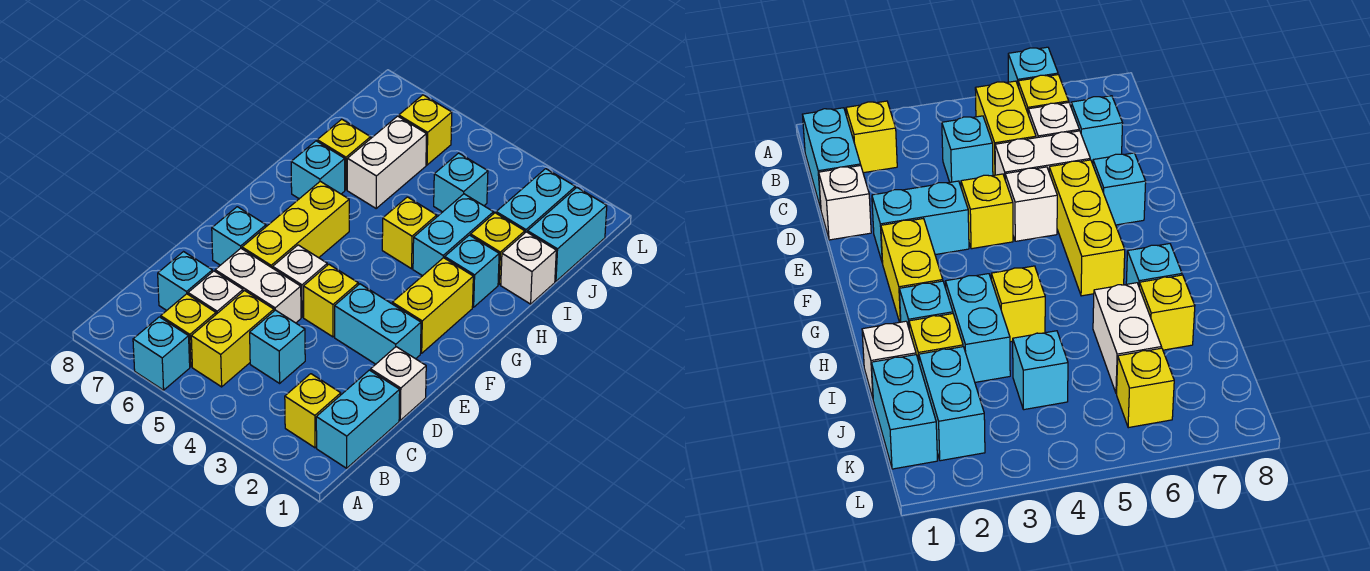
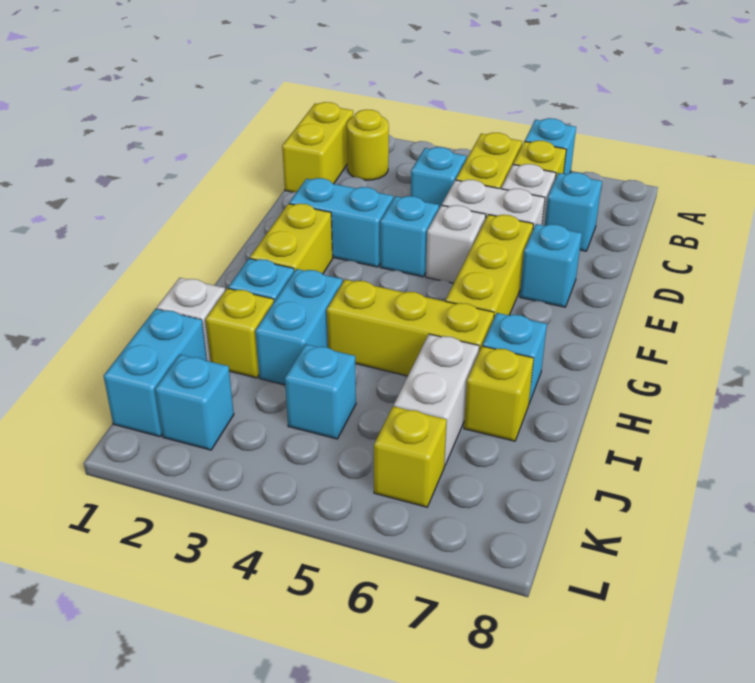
cyan brick B1:C1 level 1 -> yellow brick B1:C1 level 1
yellow brick B2 level 1 -> yellow round brick B2 level 1
white brick D1 level 1 -> none
yellow brick E4 level 1 -> cyan brick E4 level 1
yellow brick H4 level 1 -> yellow brick H4:H6 level 1
cyan brick J2:K2 level 1 -> cyan brick K2 level 1

